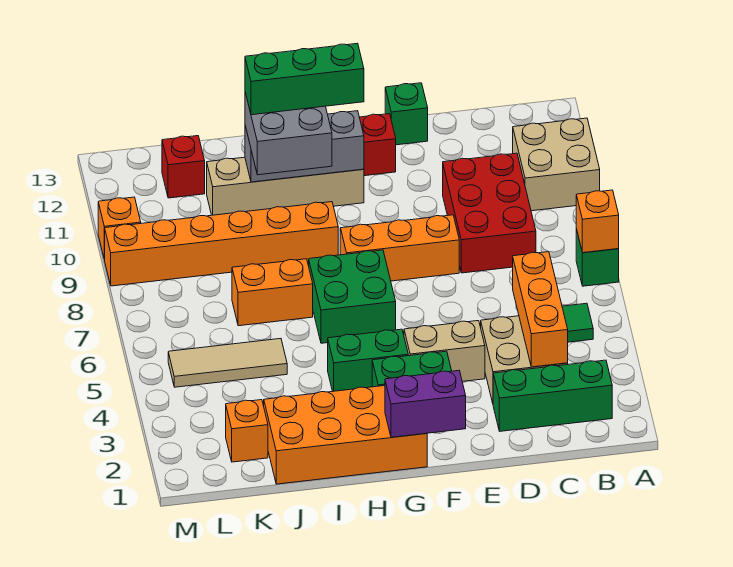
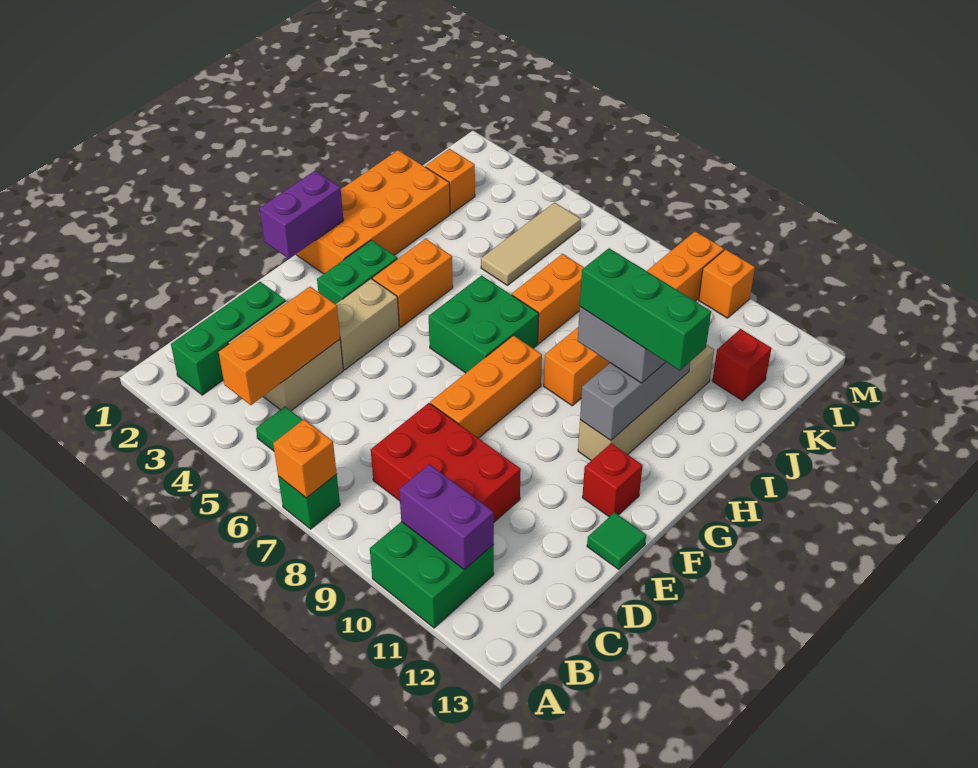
tan brick A10:B11 level 1 -> green brick A10:B11 level 1
none -> purple brick B10:B11 level 2
orange brick C3:C5 level 2 -> orange brick B4:D4 level 2
green brick E13 level 1 -> green tile E13 level 1
green brick G4:H4 level 1 -> orange brick G4:H4 level 1
green brick G11:I11 level 4 -> green brick H10:H12 level 4

